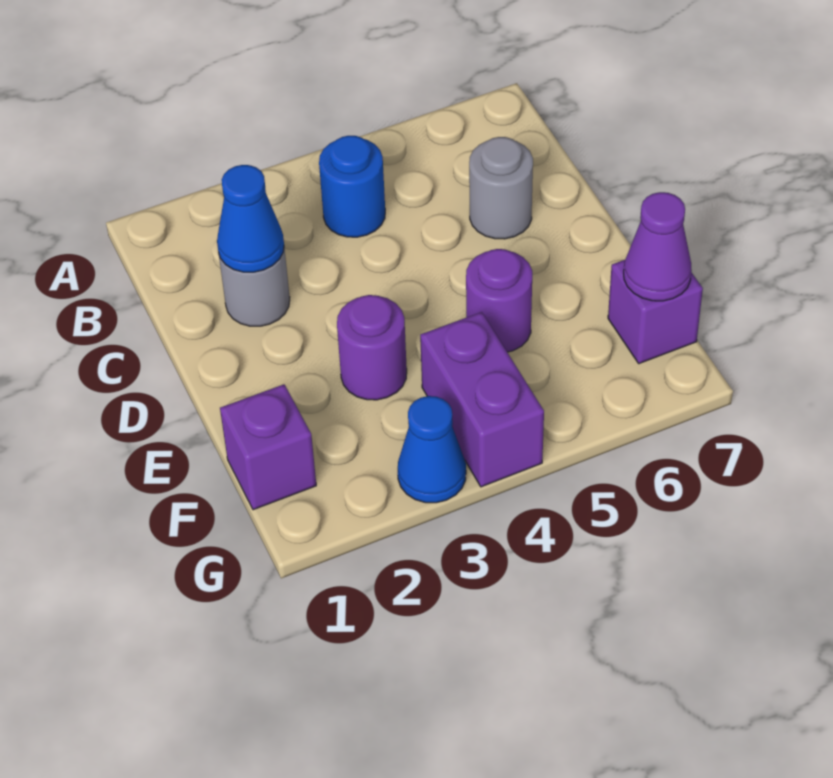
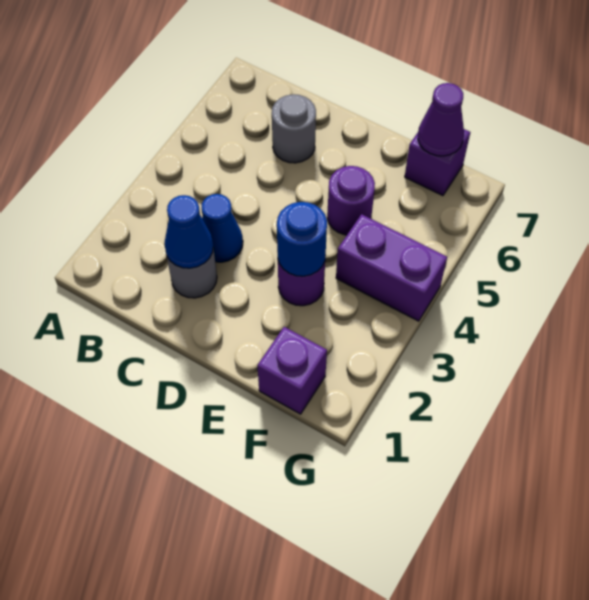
blue round brick B4 level 1 -> blue round brick E3 level 2
blue cone G3 level 1 -> blue cone C3 level 1

